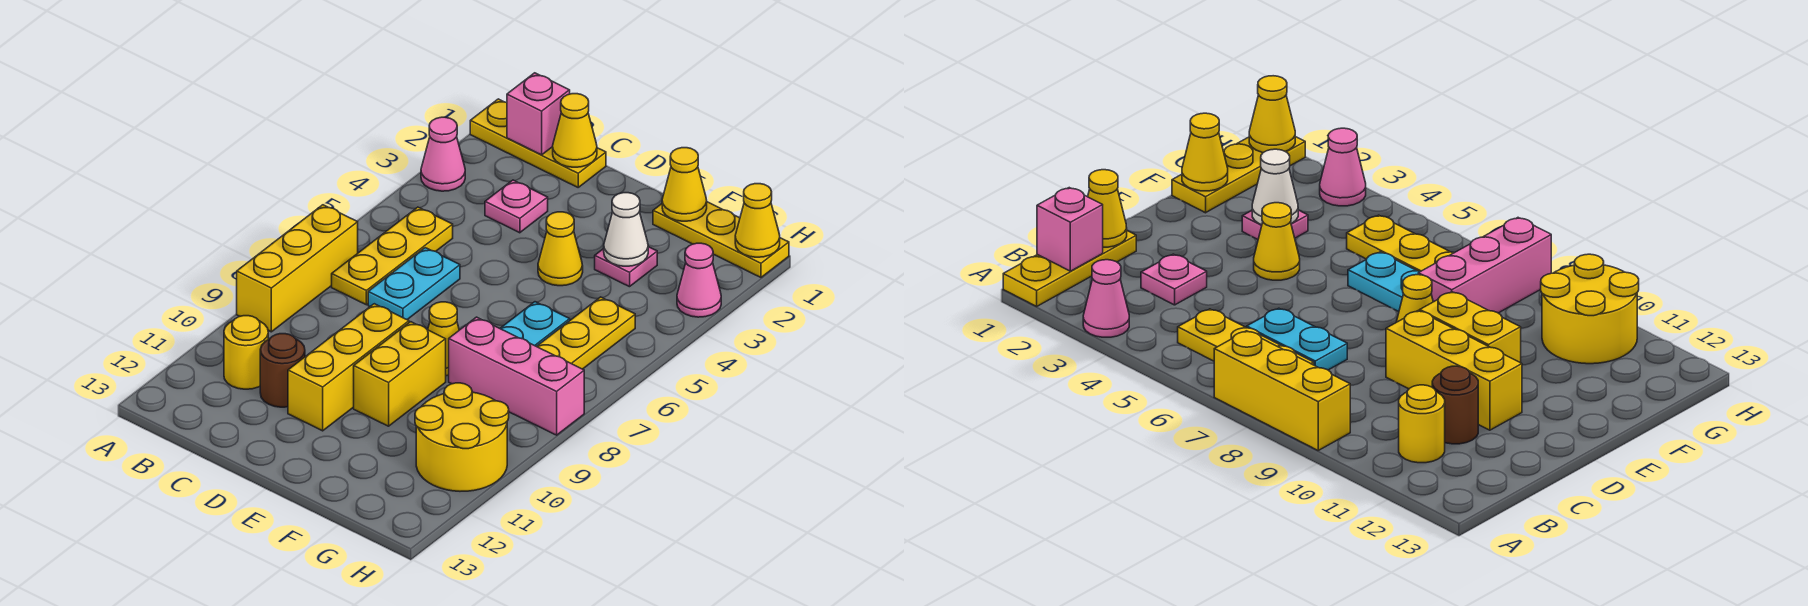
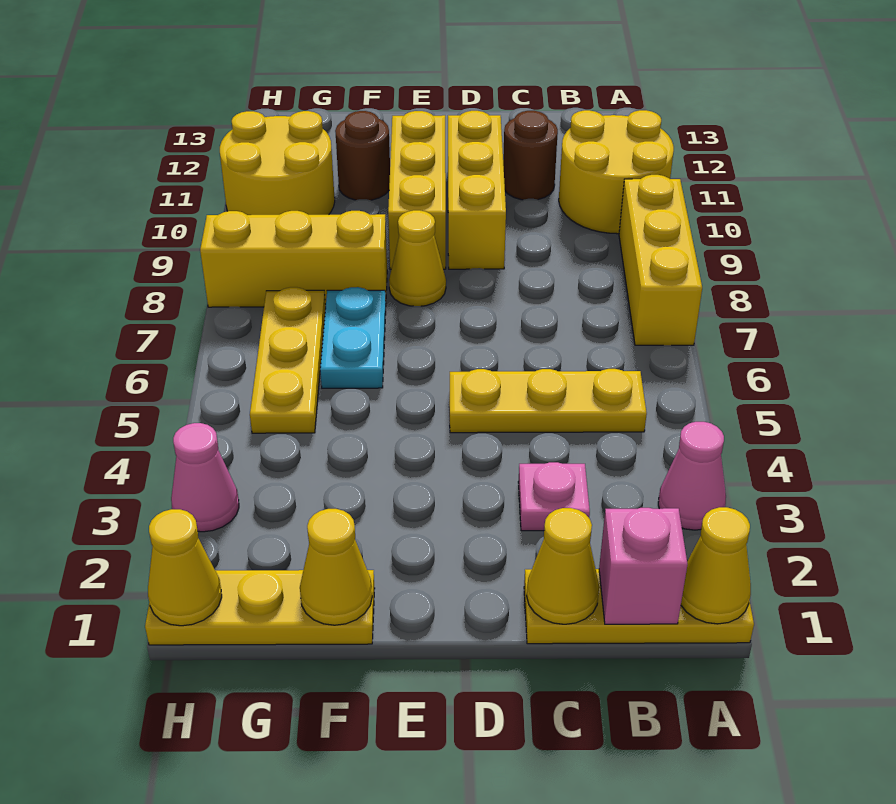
yellow plate B5:B7 level 1 -> yellow plate B5:D5 level 1
yellow round brick B11 level 1 -> yellow round brick A10:B11 level 1
cyan plate C6:C7 level 1 -> none
yellow cone E4 level 1 -> yellow cone A1 level 2
yellow brick E9:E10 level 1 -> yellow brick E9:E11 level 1
pink plate F3 level 1 -> none
white cone F3 level 2 -> none
pink brick F8:H8 level 1 -> yellow brick F8:H8 level 1
none -> brown round brick F11 level 1

